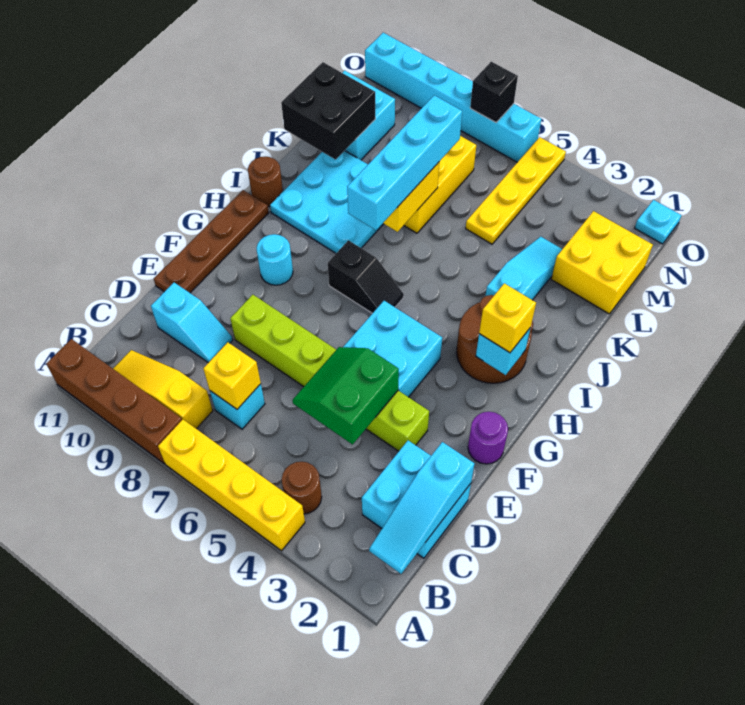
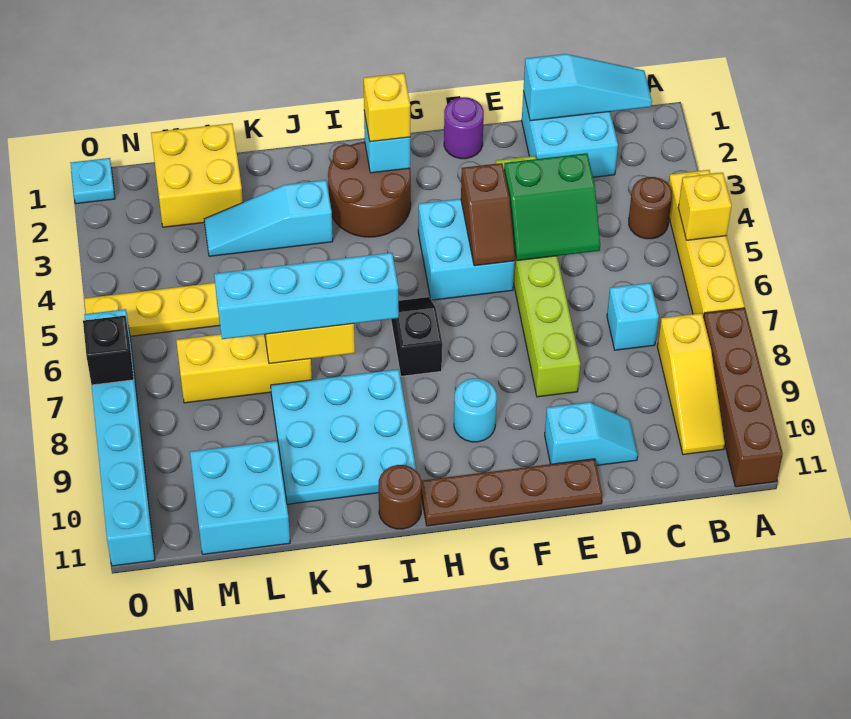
yellow brick C7 level 2 -> yellow brick A5 level 2
cyan slope D9:D10 level 1 top 10 -> cyan slope D10:E10 level 1 top E
none -> brown slope F4:F5 level 2 top 4
black brick K10:L11 level 2 -> none

